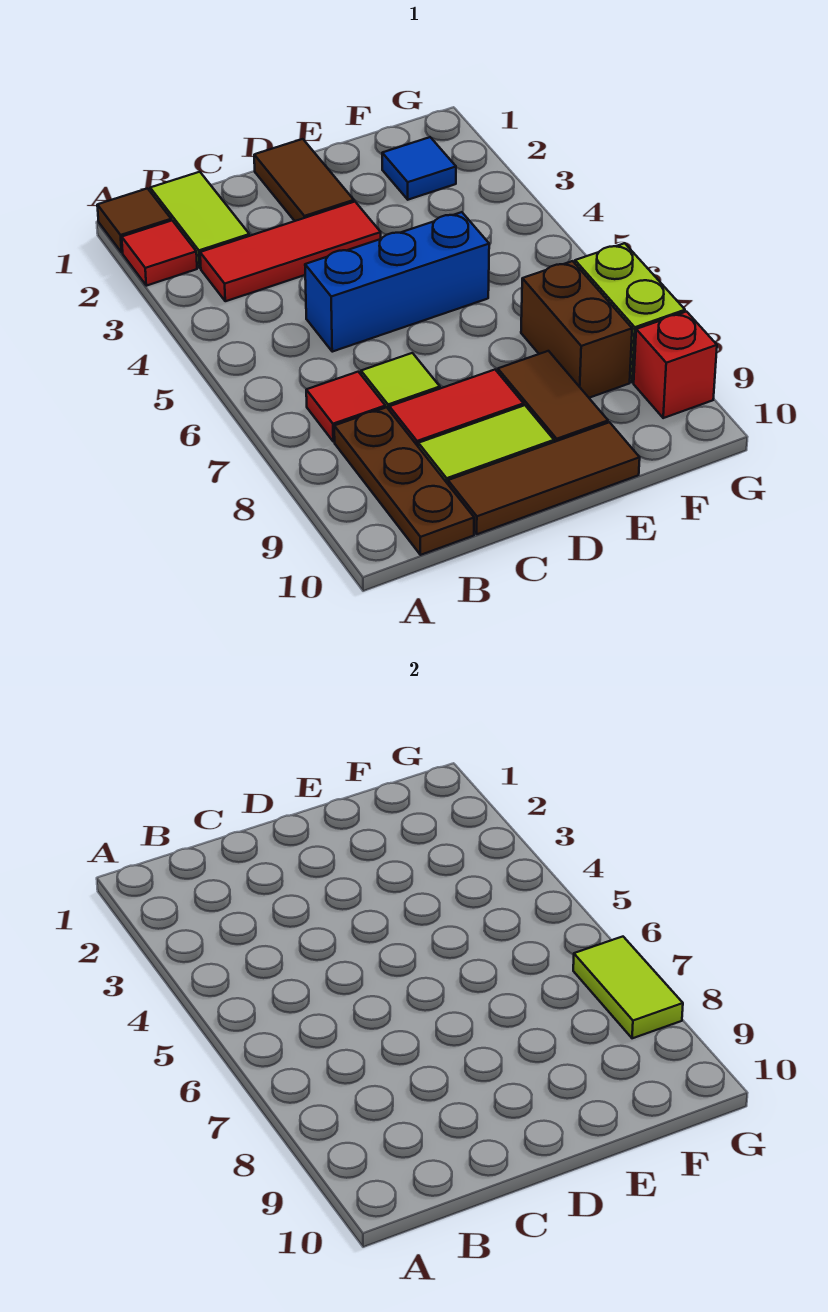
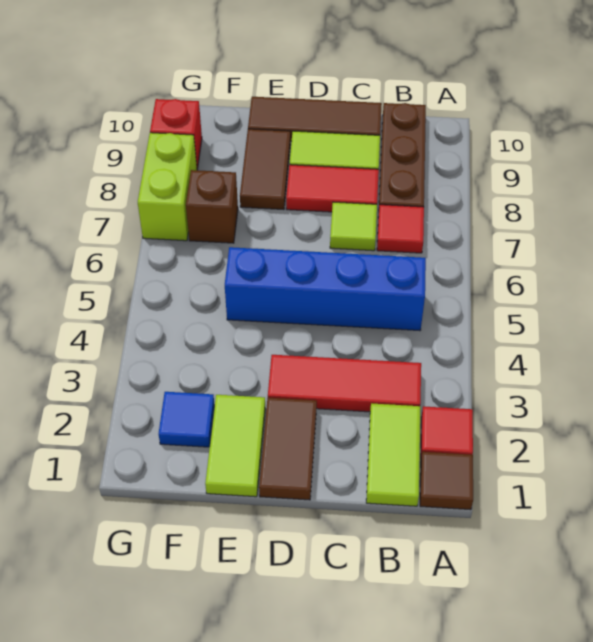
blue brick C5:E5 level 1 -> blue brick B5:E5 level 1
brown brick F7:F8 level 1 -> brown brick F7 level 1
lime tile G7:G8 level 2 -> lime tile E1:E2 level 1

